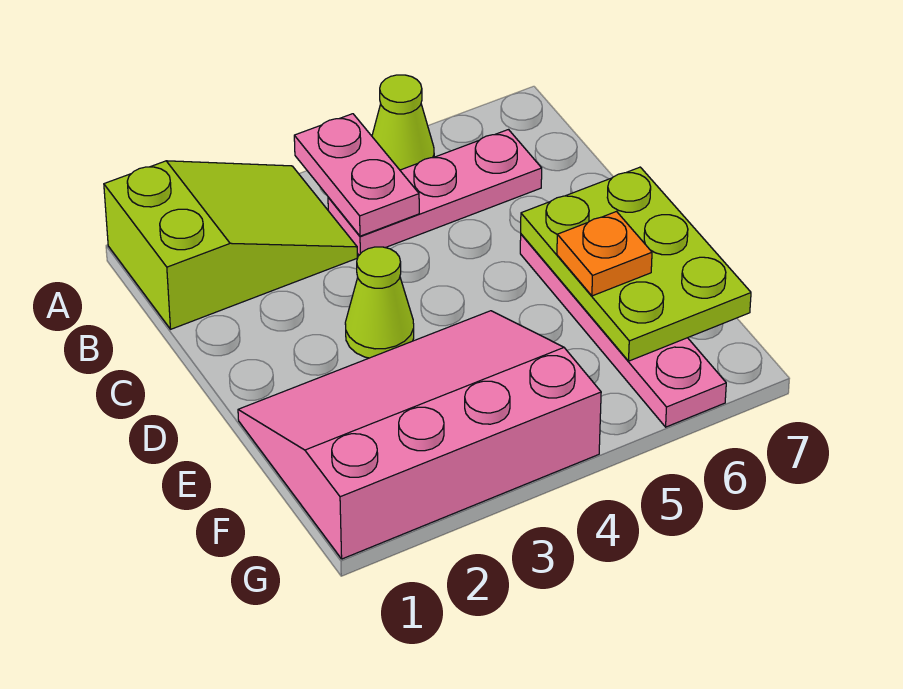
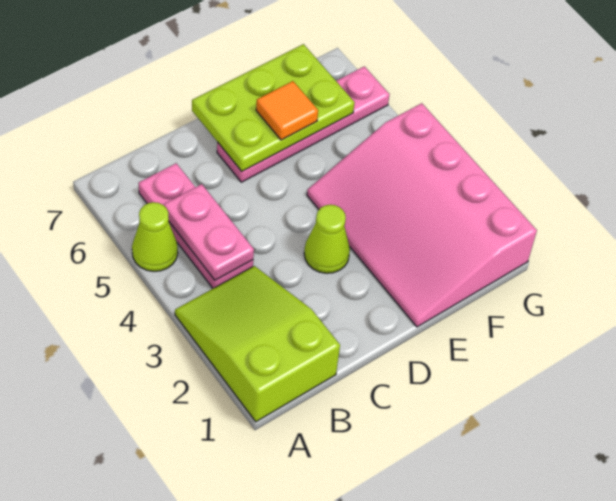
pink plate A4:B4 level 2 -> pink plate B4:B5 level 2
orange plate E6 level 3 -> orange tile E6 level 3

